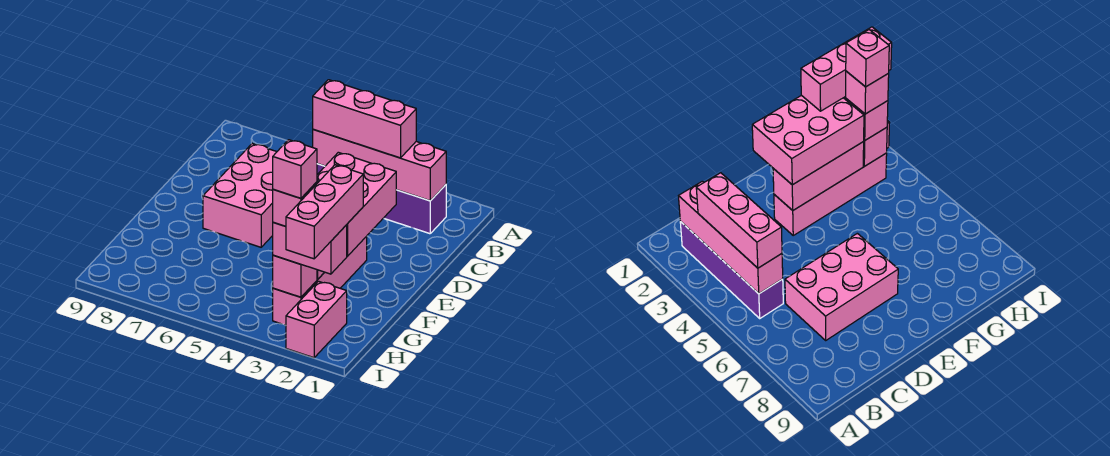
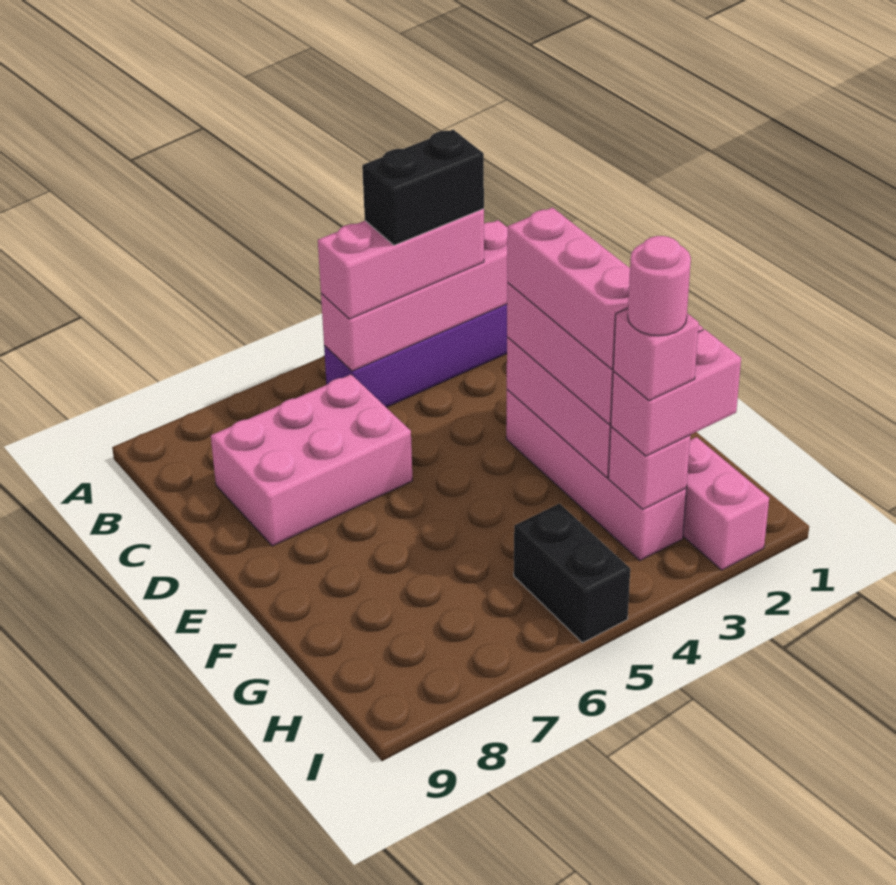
none -> black brick B3:B4 level 4
pink brick C6:E7 level 1 -> pink brick C6:D8 level 1
pink brick G2:I2 level 4 -> pink brick E3:G3 level 4
pink brick H3 level 5 -> pink round brick H3 level 5
none -> black brick H5:I5 level 1

